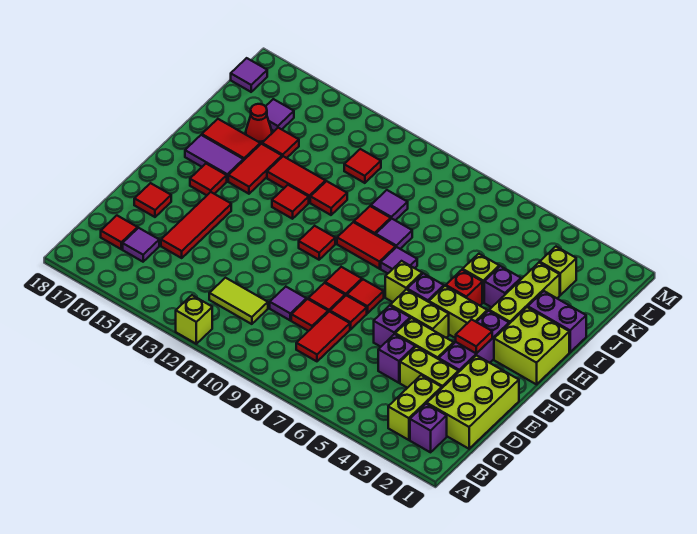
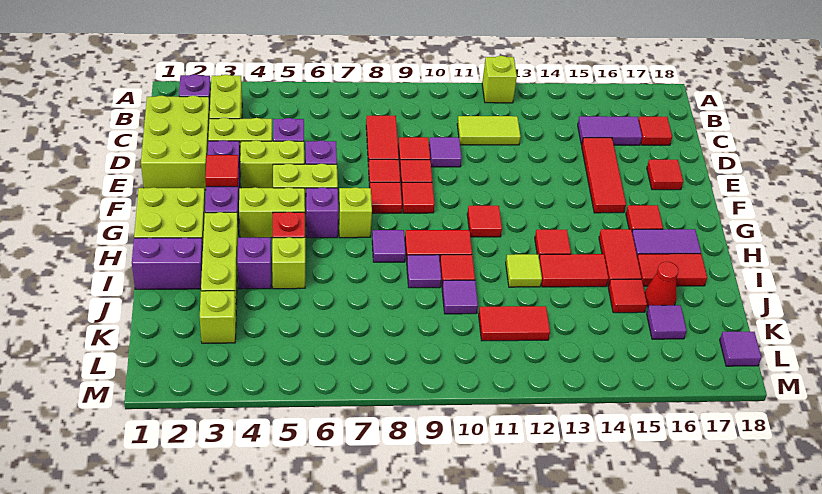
purple tile C16 level 1 -> purple tile C15:C16 level 1
red tile I12 level 1 -> lime tile I12 level 1
red tile K12 level 1 -> red tile K11:K12 level 1

